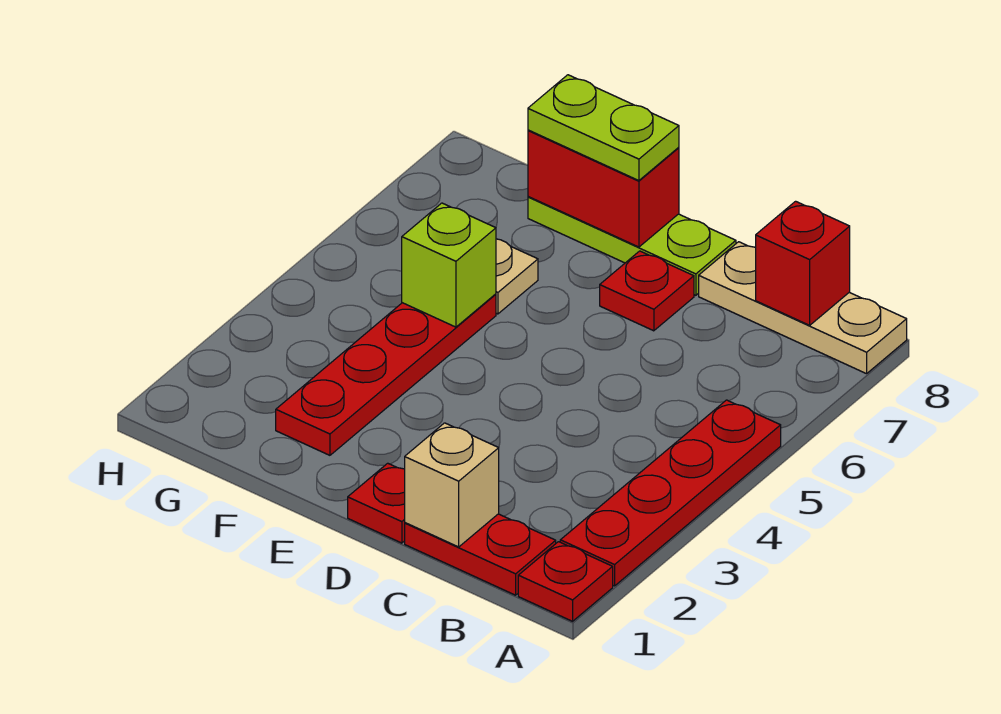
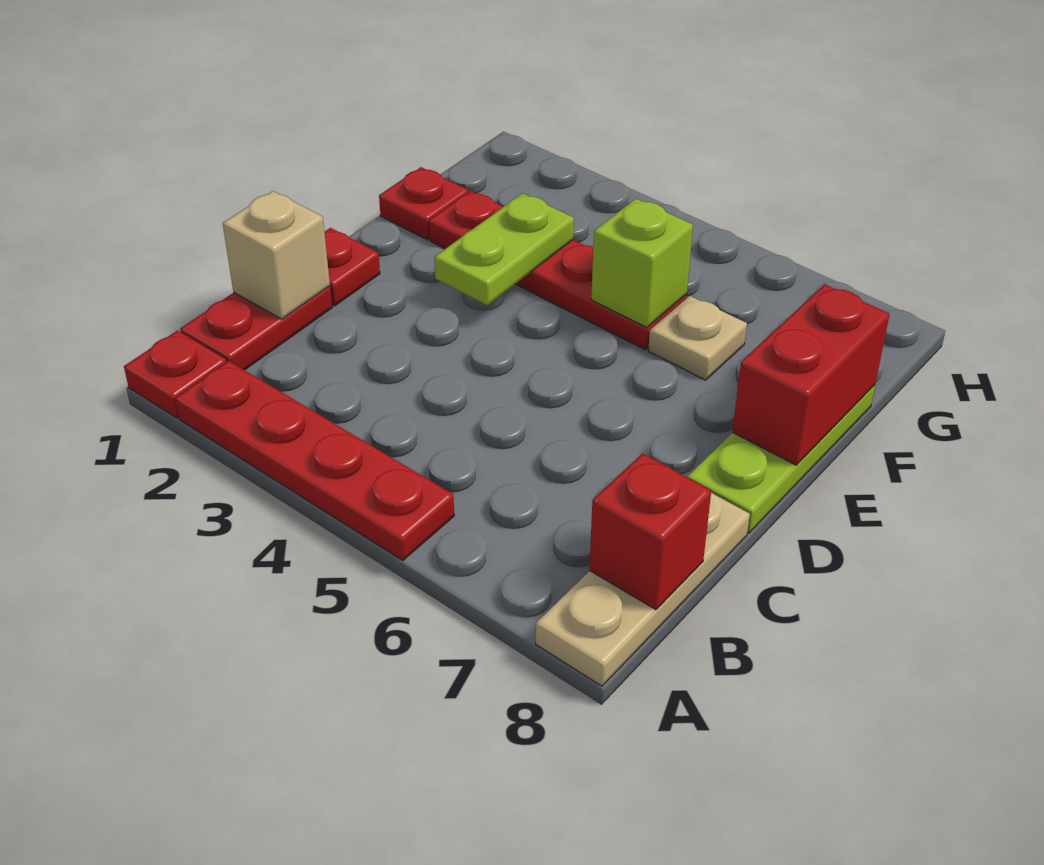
red plate D7 level 1 -> red plate F1 level 1
lime plate E8:F8 level 3 -> lime plate E3:F3 level 2

